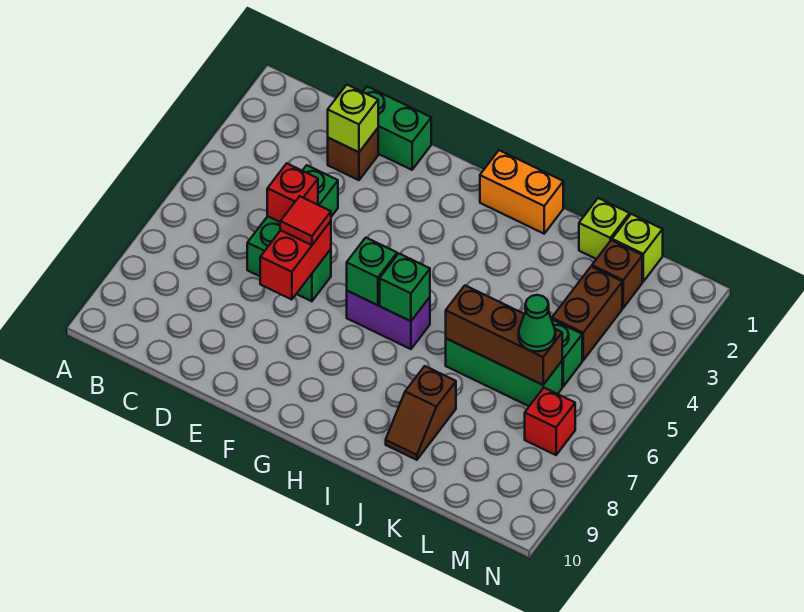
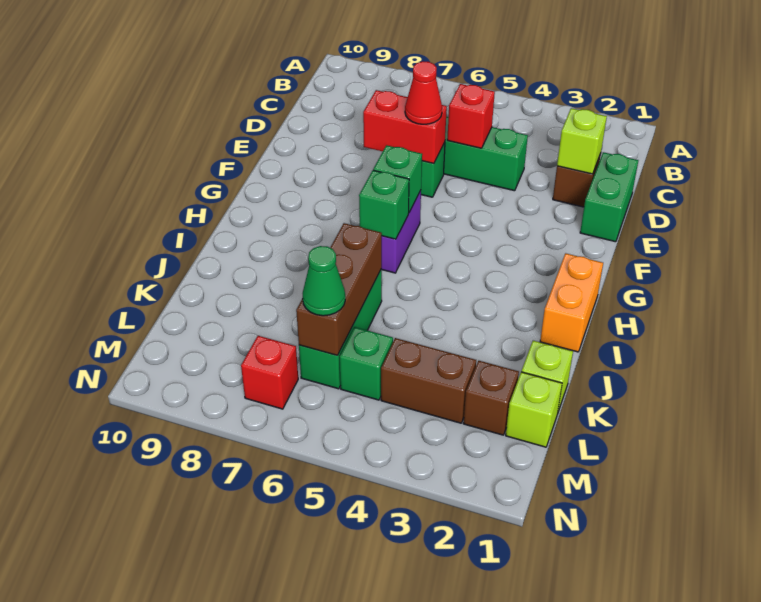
red tile E6 level 3 -> red cone E6 level 3
brown slope J8:J9 level 1 top 8 -> none

